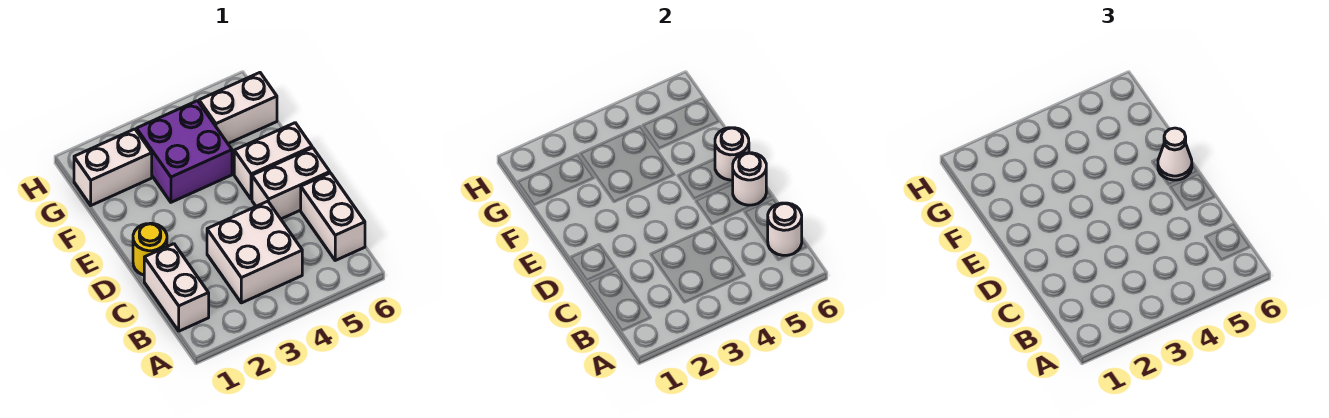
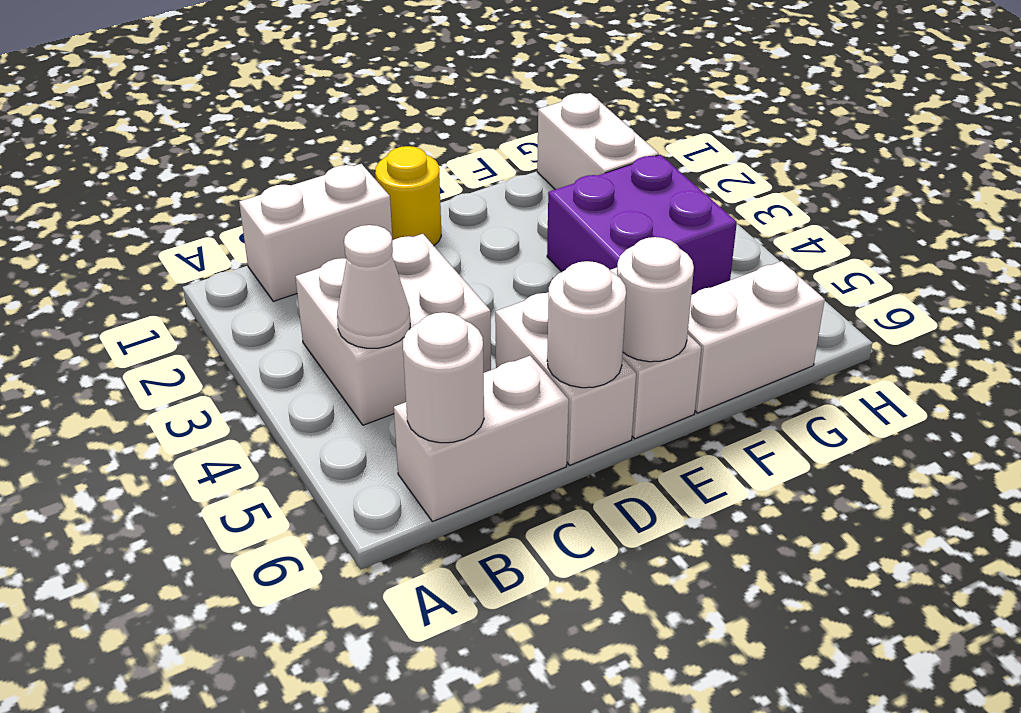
white cone E6 level 3 -> white cone B4 level 2
white brick G5:G6 level 1 -> white brick F6:G6 level 1

